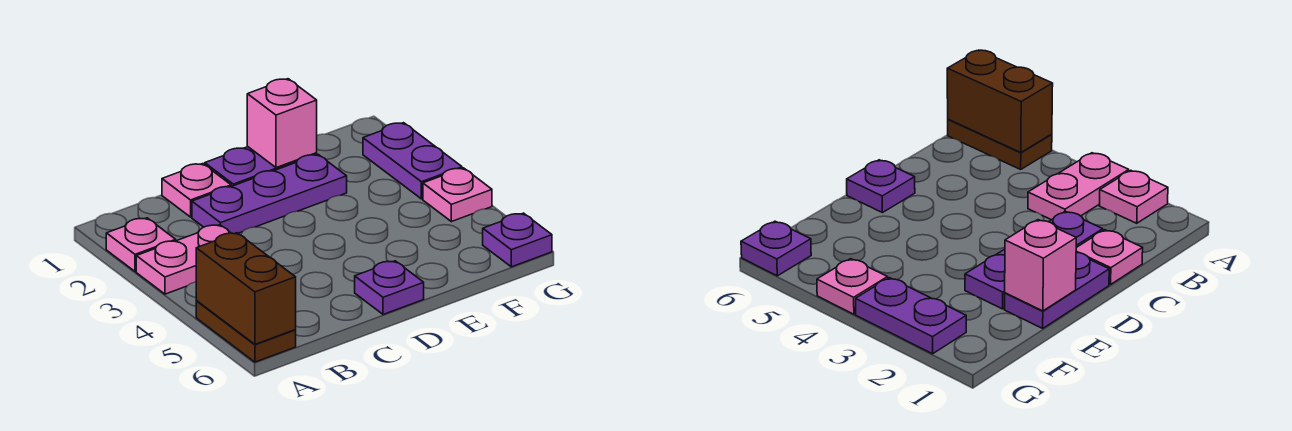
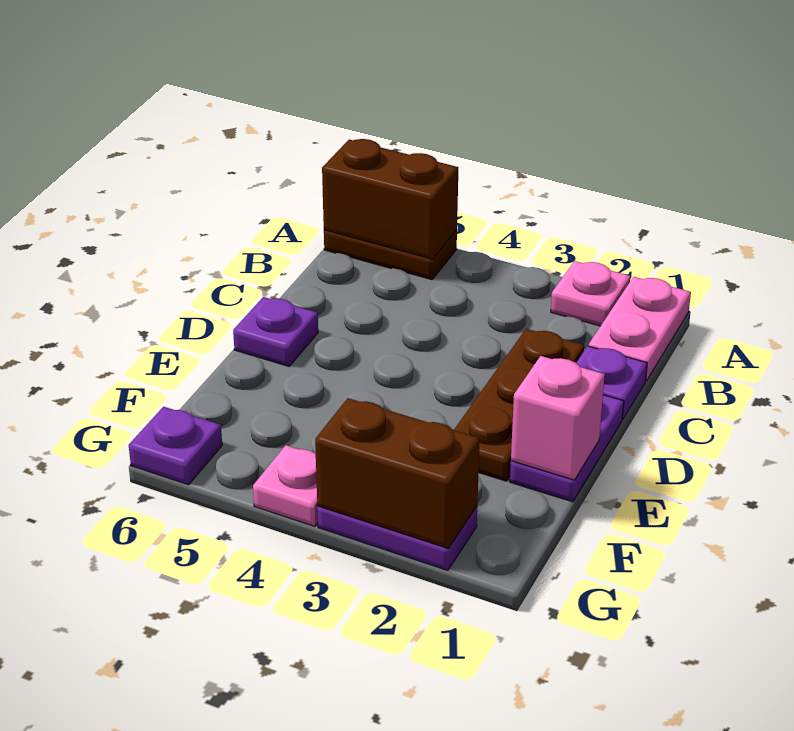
pink plate A3:B3 level 1 -> pink plate A1:B1 level 1
pink plate C1 level 1 -> purple plate C1 level 1
purple plate C2:E2 level 1 -> brown plate C2:E2 level 1
none -> brown brick G2:G3 level 2

